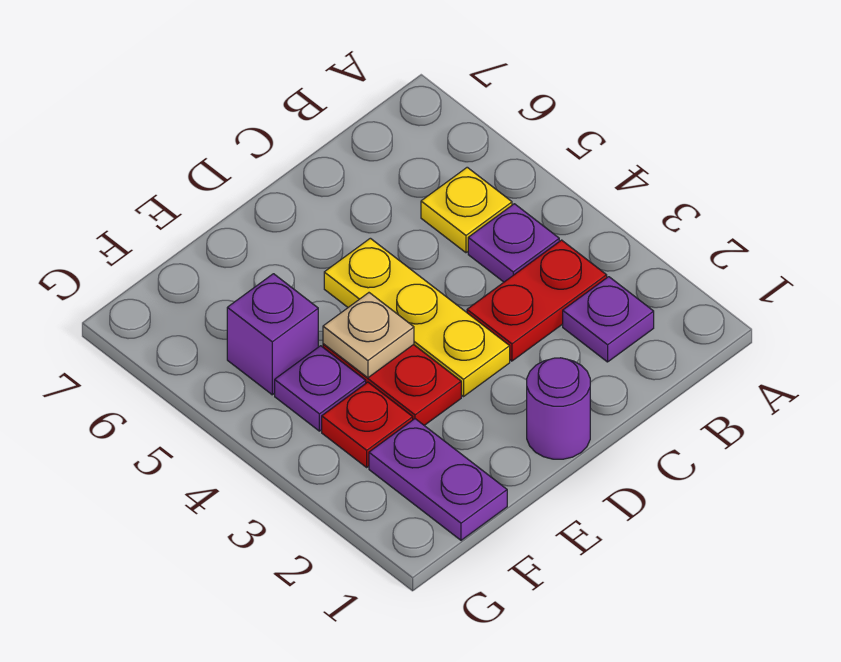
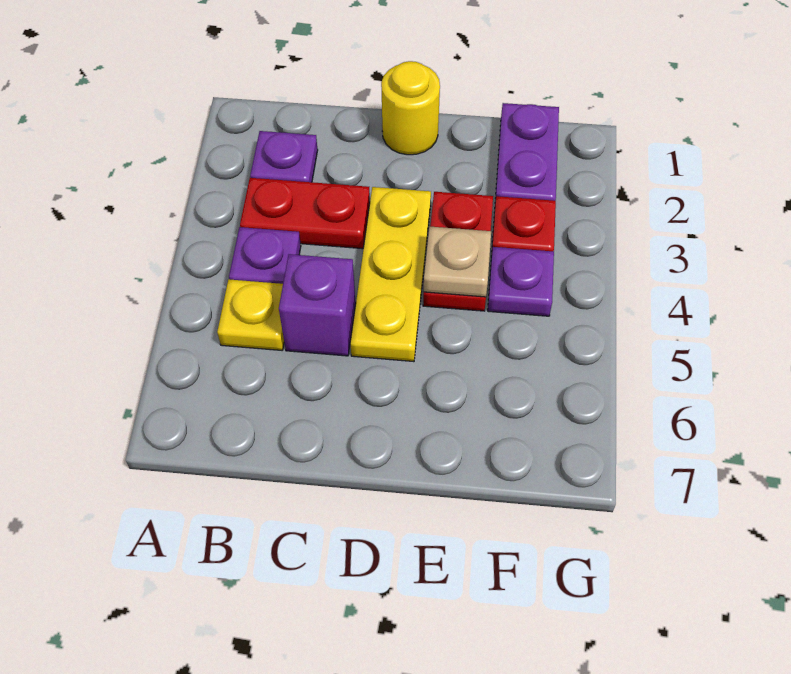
purple round brick D1 level 1 -> yellow round brick D1 level 1
purple brick F5 level 1 -> purple brick C5 level 1

